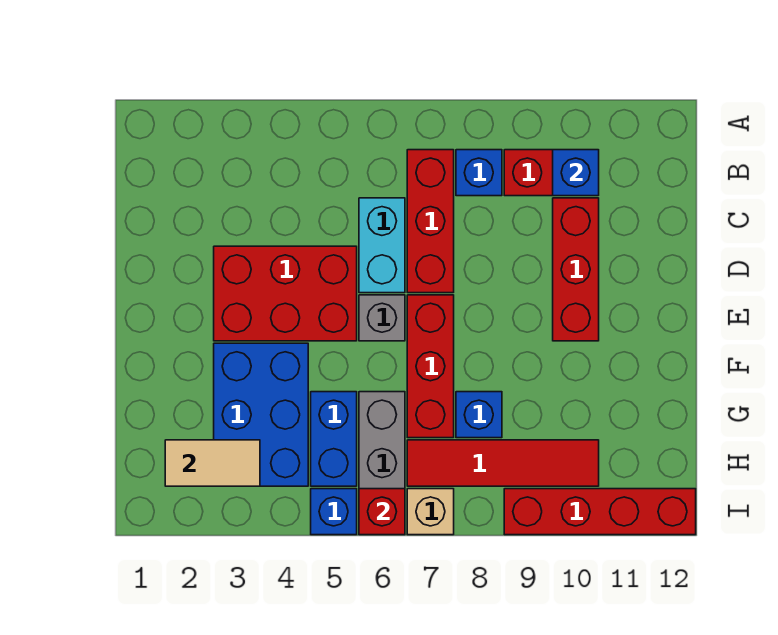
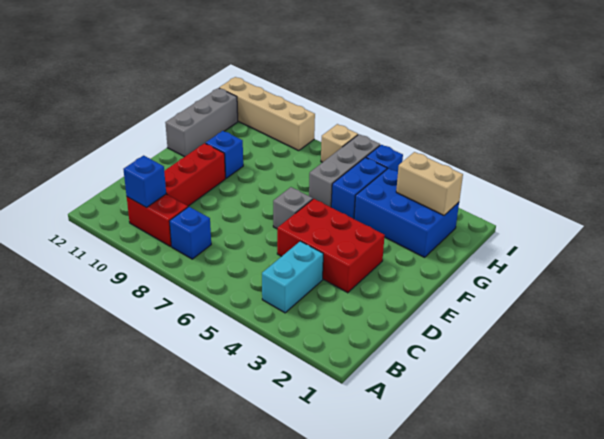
red brick B7:D7 level 1 -> none
cyan brick C6:D6 level 1 -> cyan brick B4:C4 level 1
red brick E7:G7 level 1 -> none
blue brick F3:H4 level 1 -> blue brick G2:H4 level 1
none -> grey brick F12:H12 level 1
blue brick G8 level 1 -> blue brick F10 level 1
tan tile H2:H3 level 2 -> tan brick H2:H3 level 2
red tile H7:H10 level 1 -> none
red brick I6 level 2 -> none
red brick I9:I12 level 1 -> tan brick I9:I12 level 1

